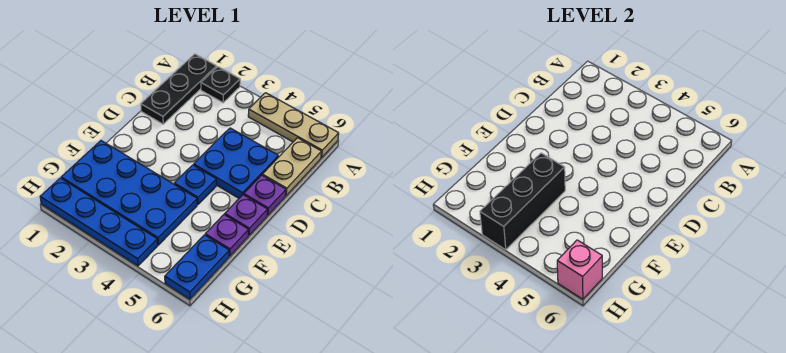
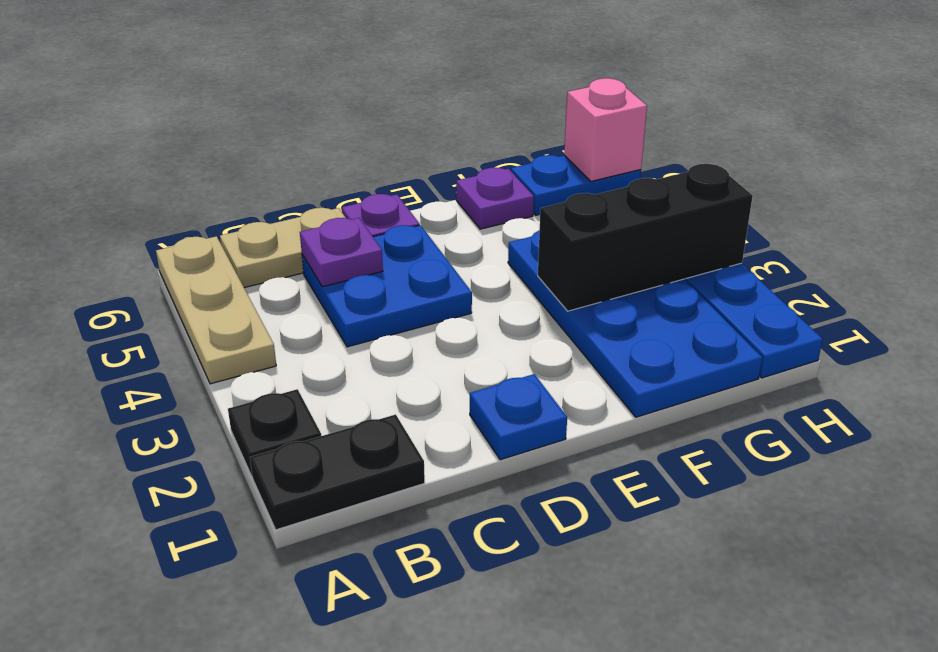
black plate A1:C1 level 1 -> black plate A1:B1 level 1
blue plate E4 level 1 -> blue plate D1 level 1
purple plate E6 level 1 -> purple plate C5 level 2

